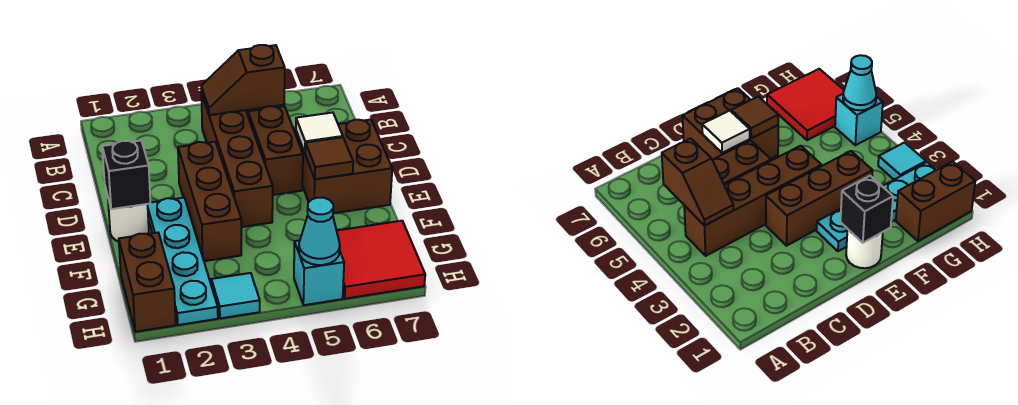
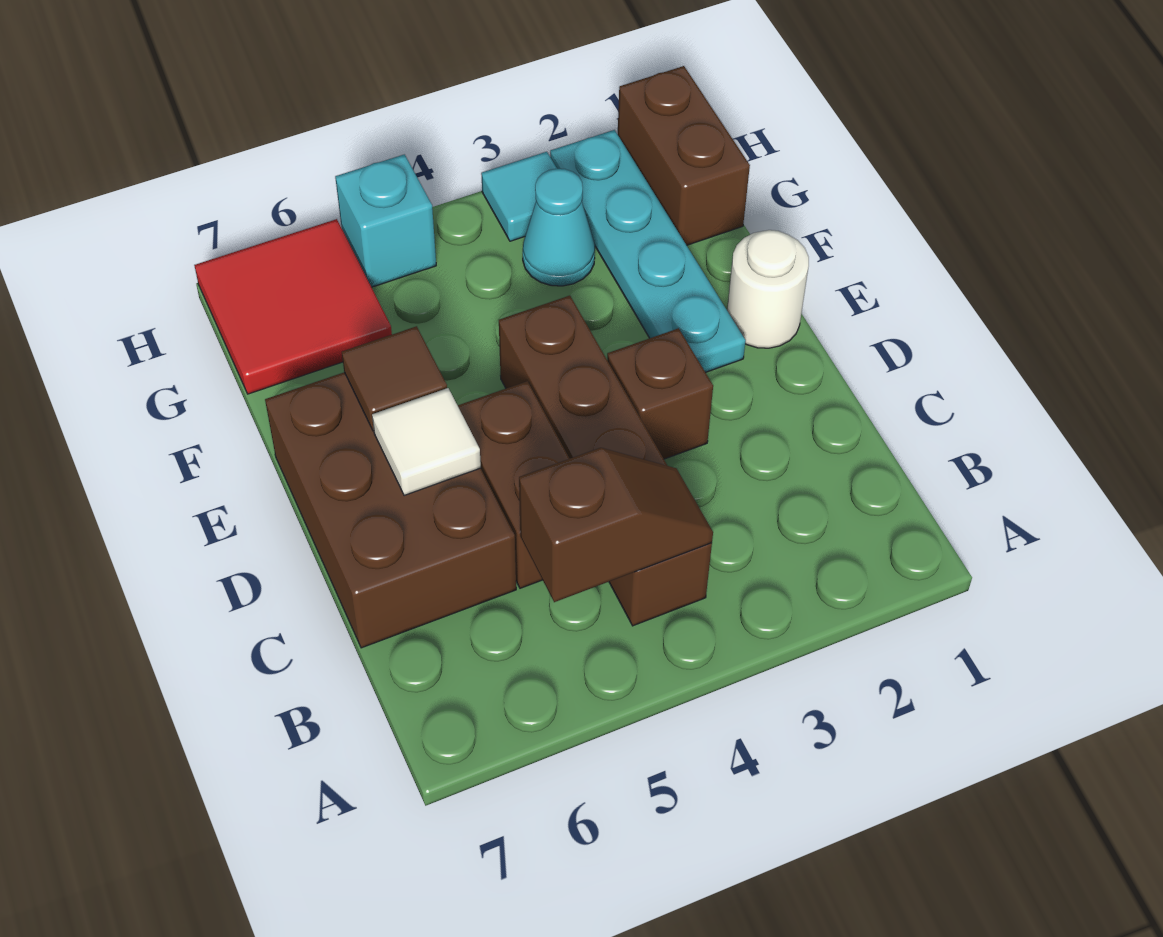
brown brick D3:F3 level 1 -> brown brick D3 level 1
brown brick D6:E7 level 1 -> brown brick C6:E7 level 1
black brick E1 level 2 -> none
cyan cone H5 level 2 -> cyan cone G3 level 1

